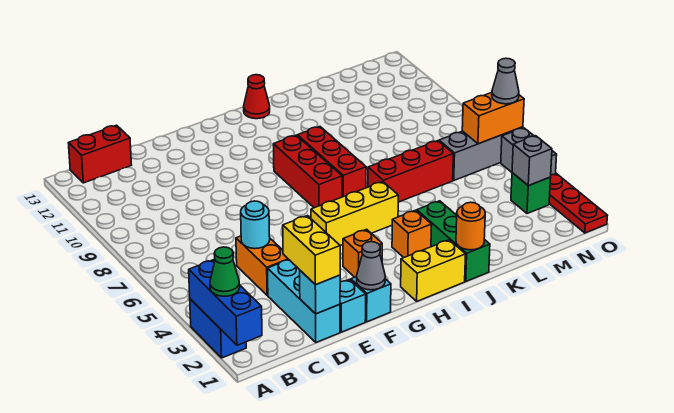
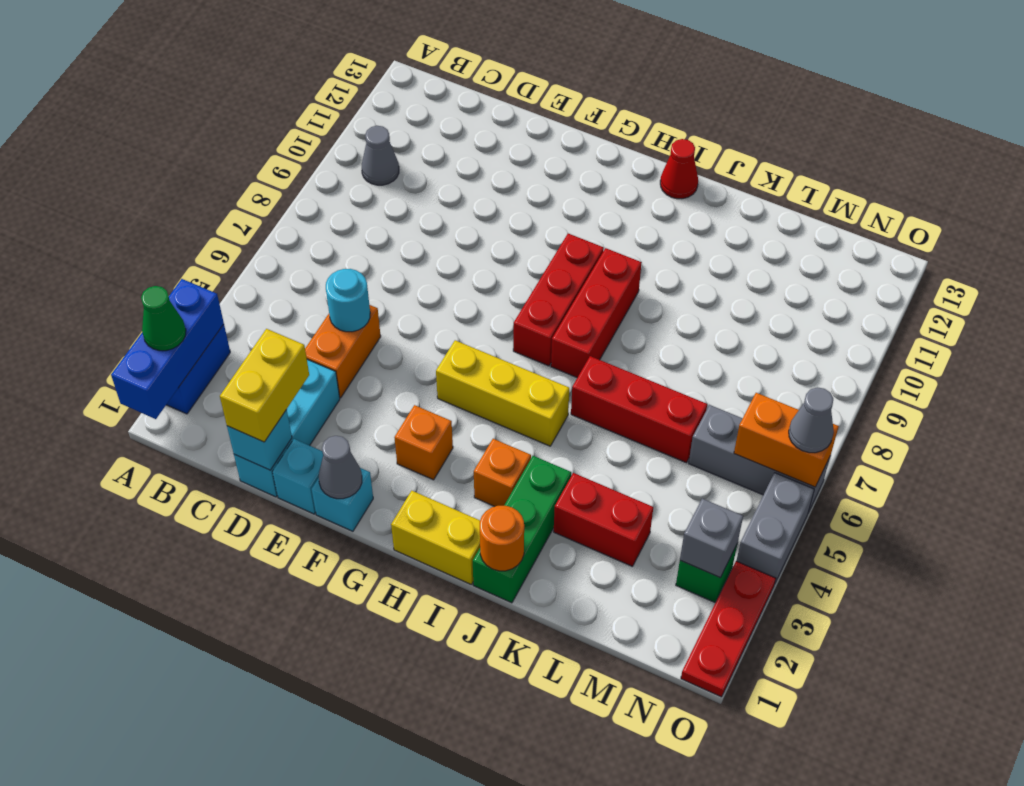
none -> grey cone B10 level 1
red brick B13:C13 level 1 -> red brick K3:L3 level 1

